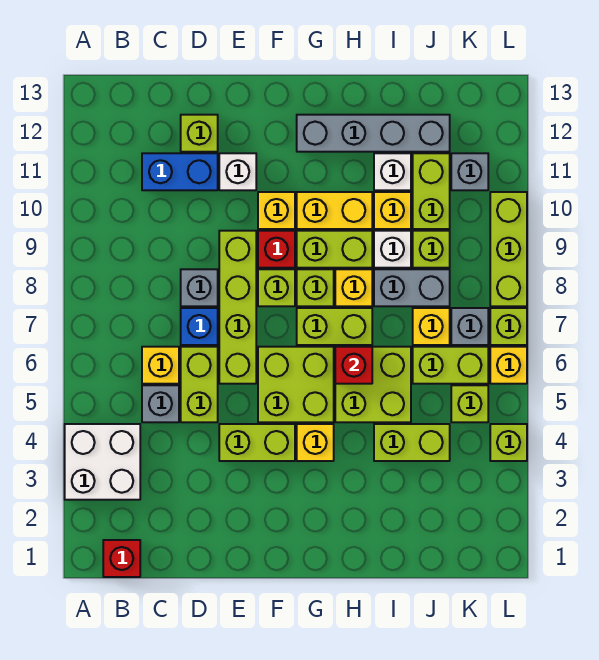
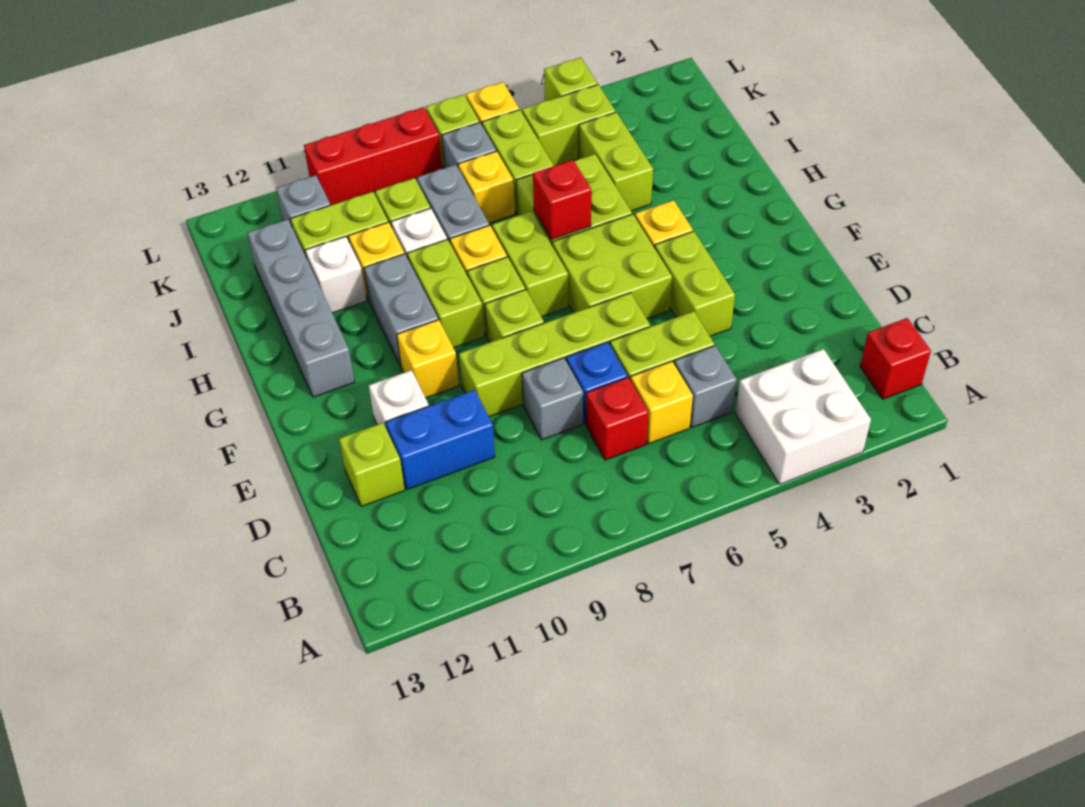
blue brick C11:D11 level 1 -> blue brick D10:D11 level 1
red brick F9 level 1 -> red brick C7 level 1
yellow brick G10:H10 level 1 -> grey brick G10:H10 level 1
lime brick K5 level 1 -> lime brick K4:K5 level 1
lime brick L8:L10 level 1 -> red brick L8:L10 level 1

